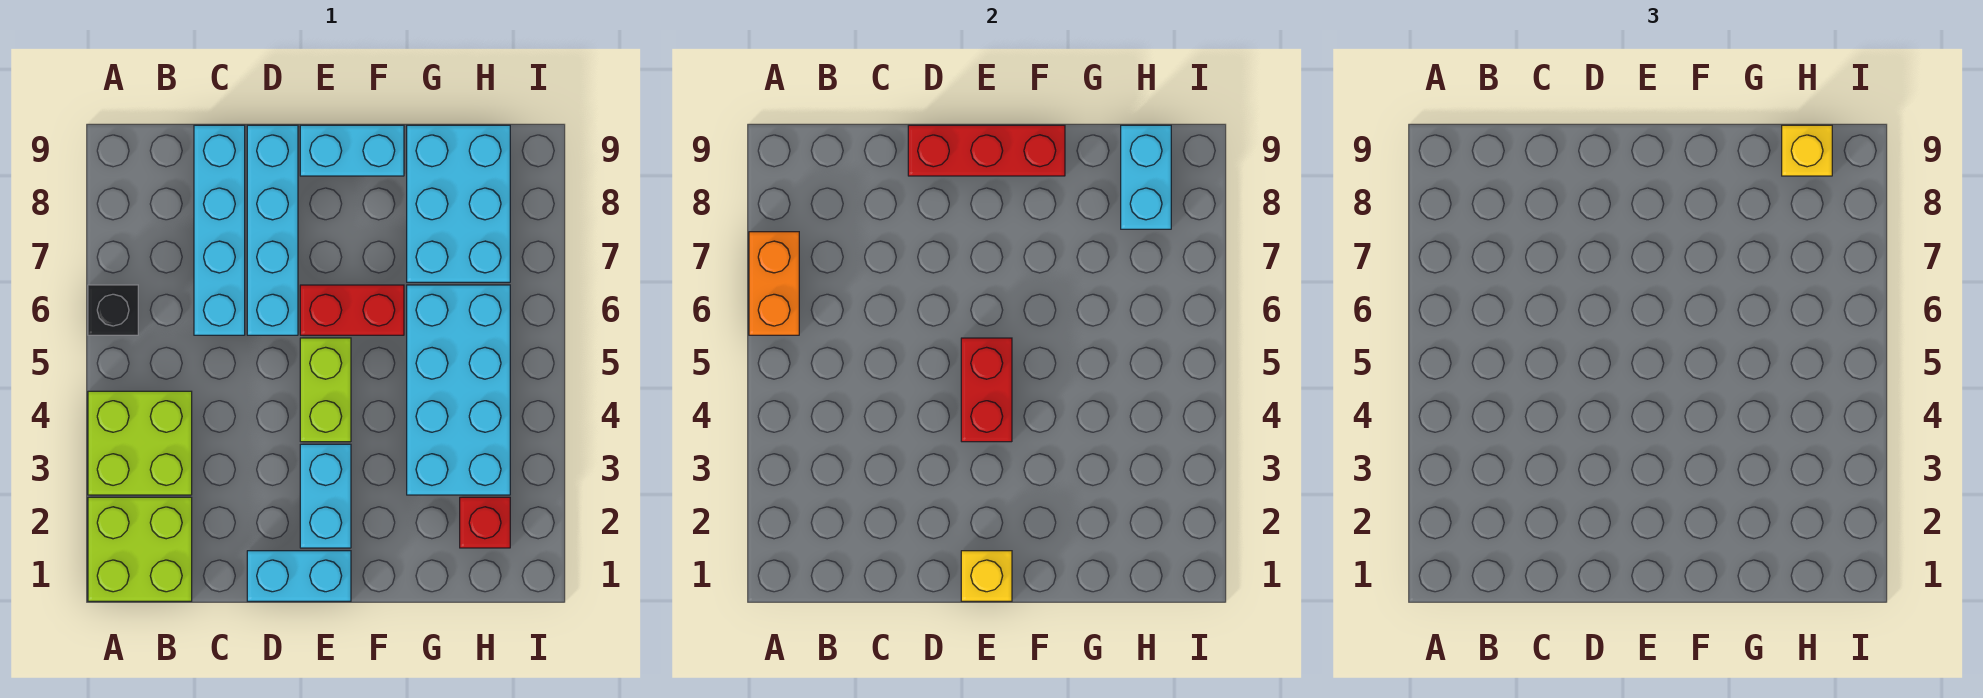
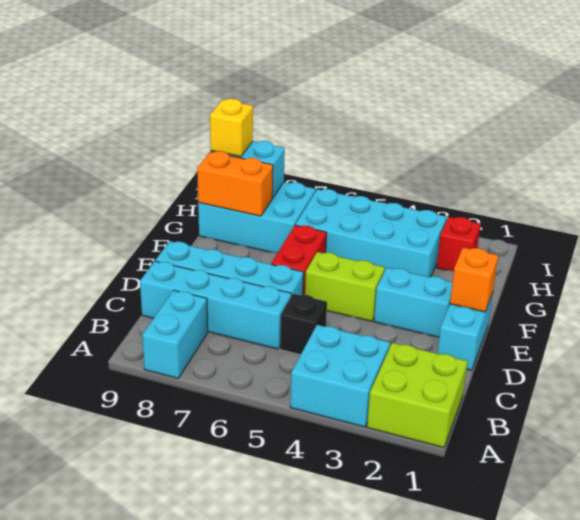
lime brick A3:B4 level 1 -> cyan brick A3:B4 level 1
black brick A6 level 1 -> black brick C5 level 1
orange brick A6:A7 level 2 -> orange brick G8:G9 level 2
red brick D9:F9 level 2 -> none
yellow brick E1 level 2 -> orange brick E1 level 2
red brick E4:E5 level 2 -> none
cyan brick E9:F9 level 1 -> cyan brick A8:B8 level 1

